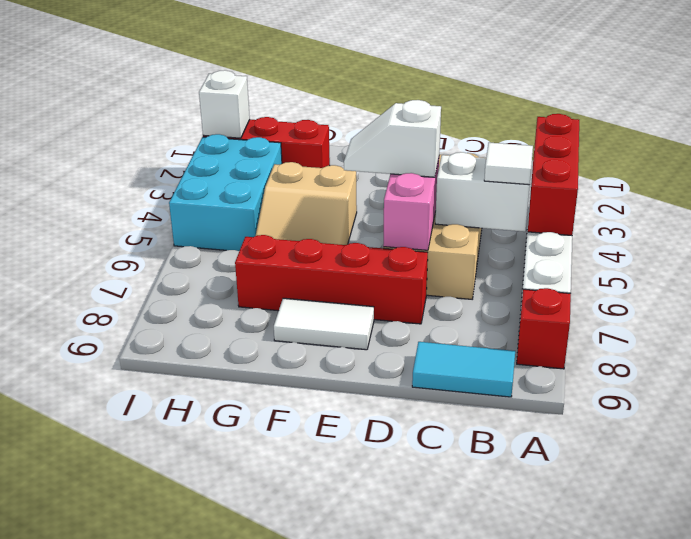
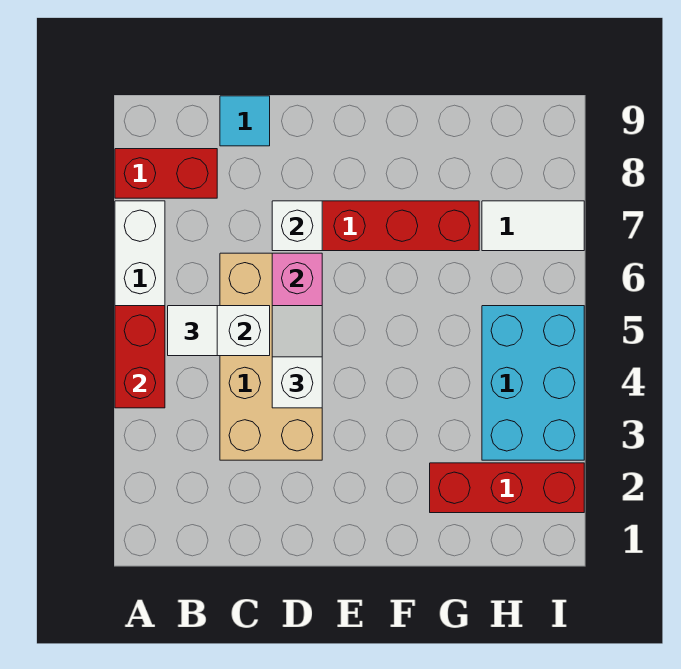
red brick A3:A5 level 2 -> red brick A4:A5 level 2
red brick A8 level 1 -> red brick A8:B8 level 1
cyan tile B9:C9 level 1 -> cyan tile C9 level 1
white slope D5:E5 level 3 top D -> white slope D4:D5 level 3 top 4
white tile E8:F8 level 1 -> white tile H7:I7 level 1
tan slope F4:G6 level 1 top 4 -> none
white brick I2 level 2 -> white brick D7 level 2

